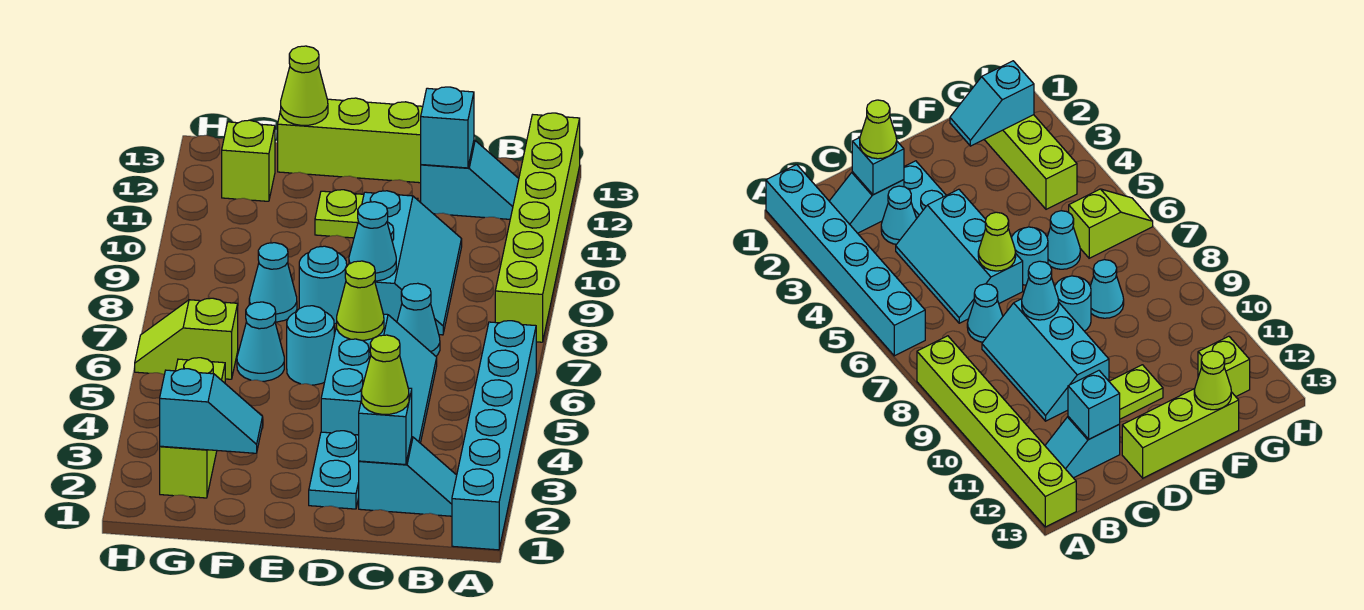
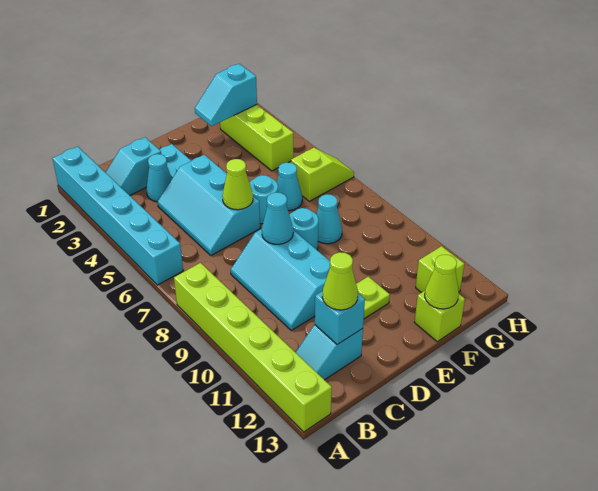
cyan brick C2 level 2 -> none
lime cone C2 level 3 -> lime cone C12 level 3
cyan cone C7 level 1 -> none
lime brick D13:F13 level 1 -> lime brick F13 level 1

